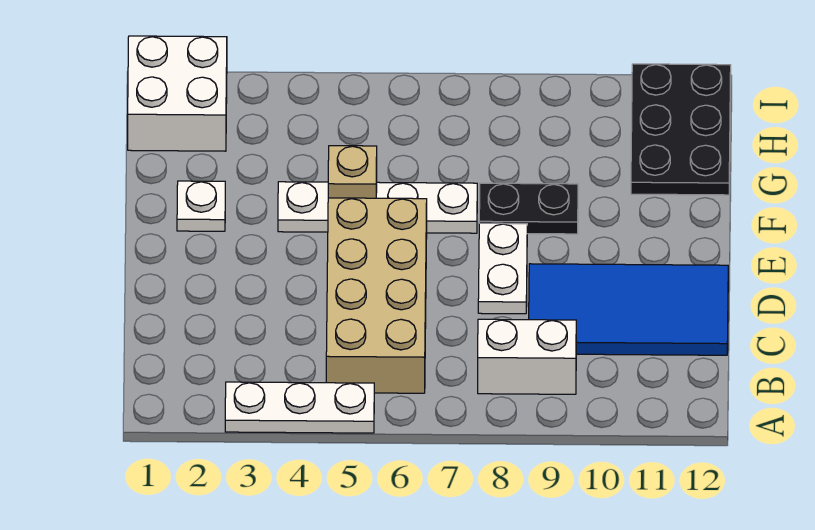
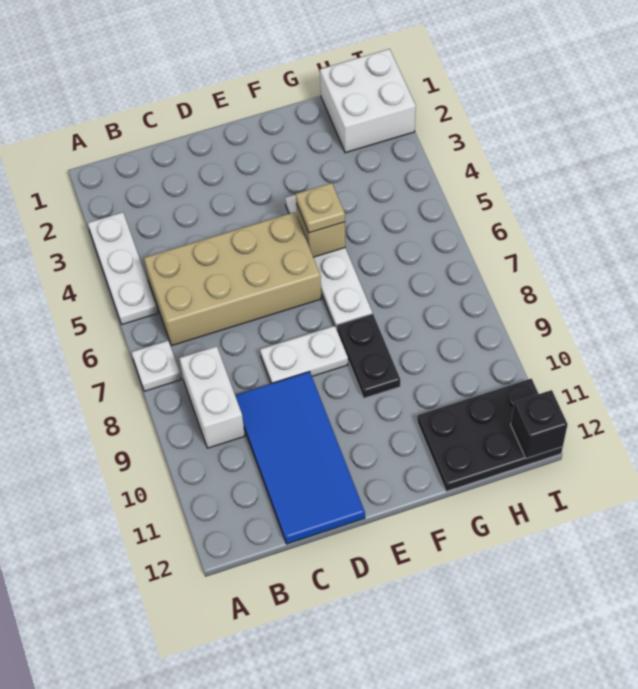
white plate F2 level 1 -> white plate A7 level 1
none -> tan plate F5 level 3
none -> black brick I12 level 2

